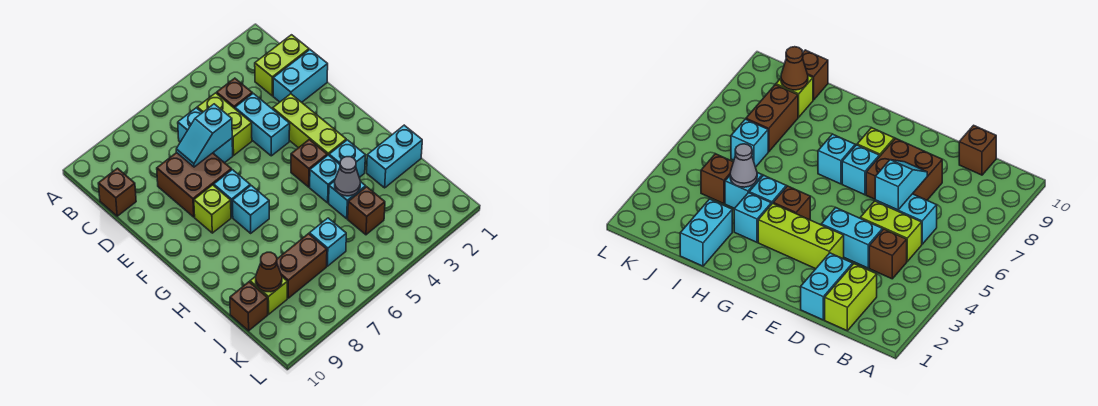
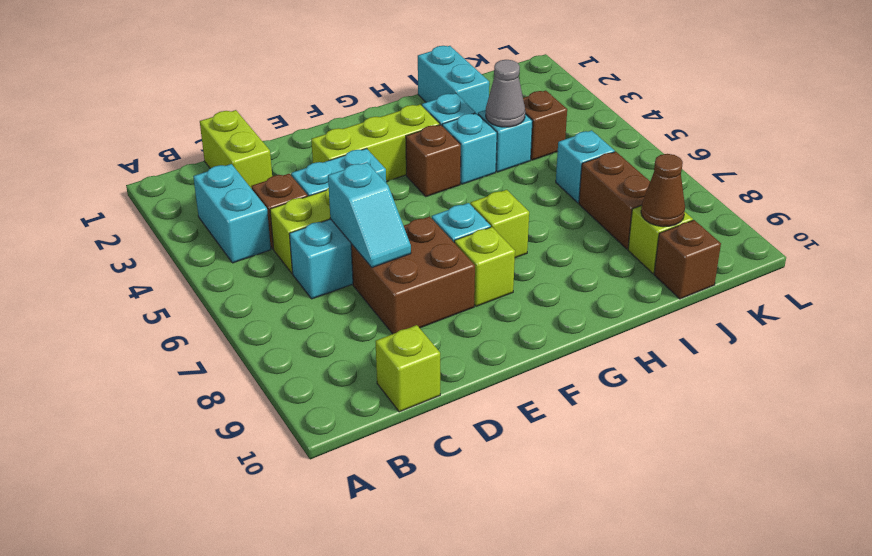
brown brick C10 level 1 -> lime brick C10 level 1
cyan brick D1:D2 level 1 -> cyan brick B3:B4 level 1
cyan brick G7 level 1 -> lime brick G7 level 1

